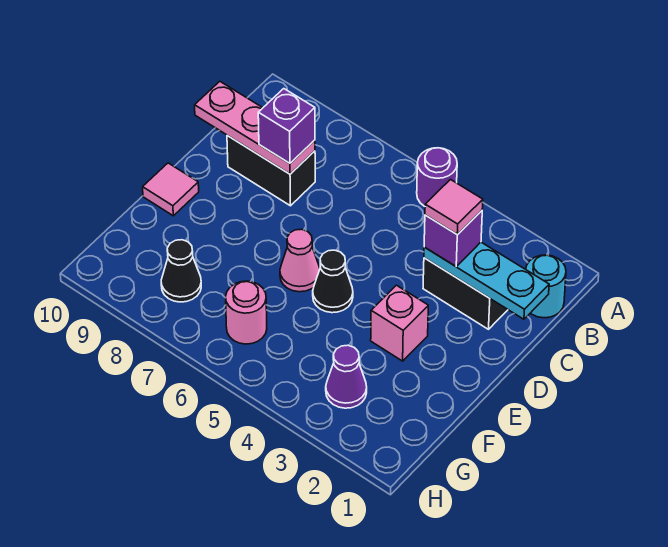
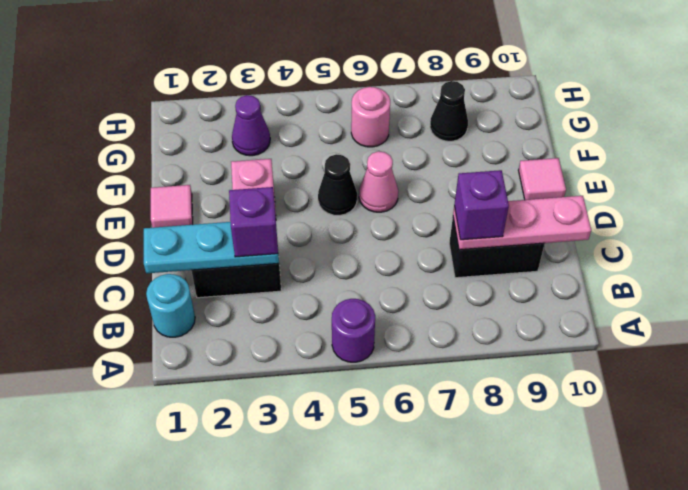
pink tile C3 level 4 -> pink tile E1 level 1

